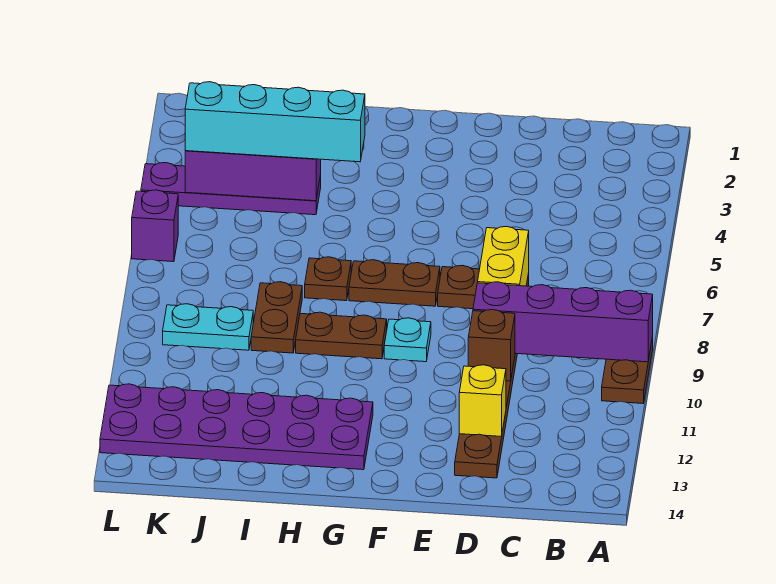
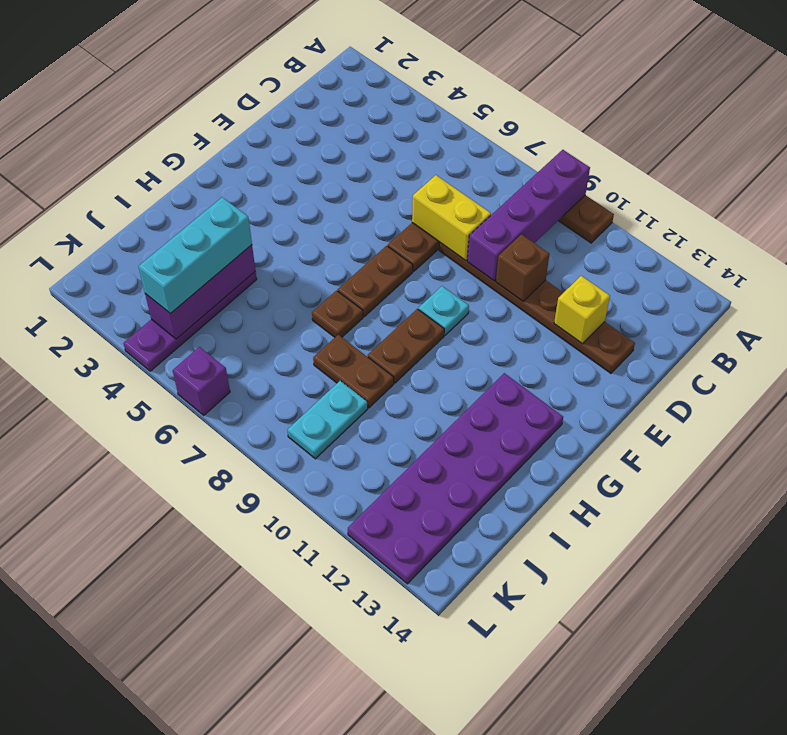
cyan brick H4:K4 level 3 -> cyan brick I4:K4 level 3

